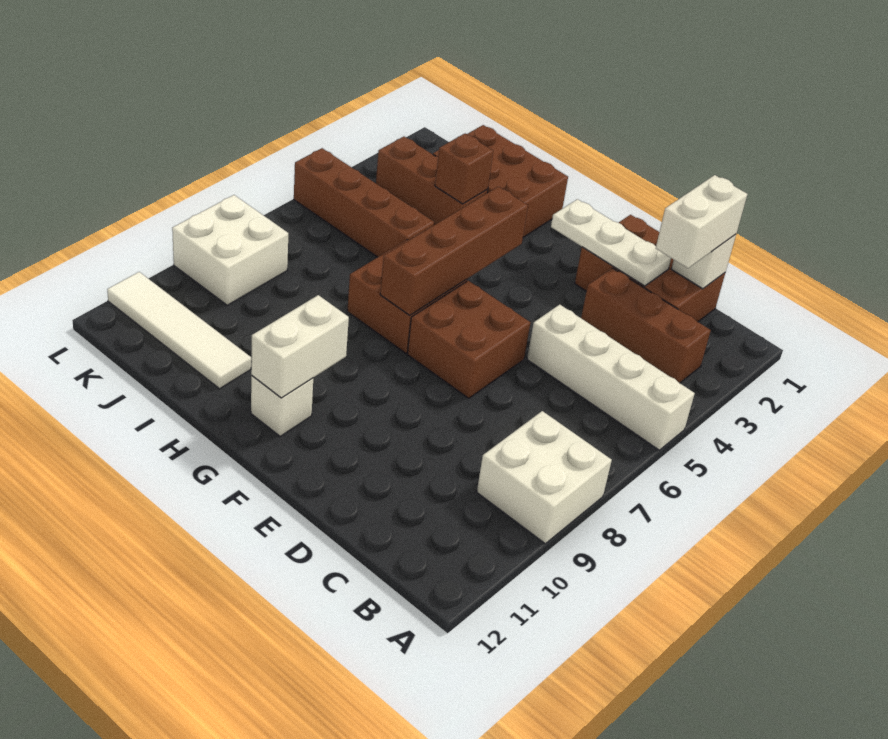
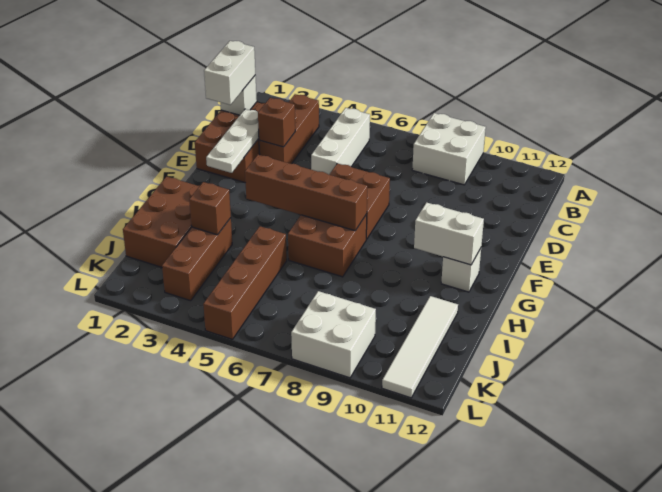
white brick A5:D5 level 1 -> white brick B5:D5 level 1
white brick C1:C2 level 3 -> white brick C1:D1 level 3
none -> brown brick D3 level 2

